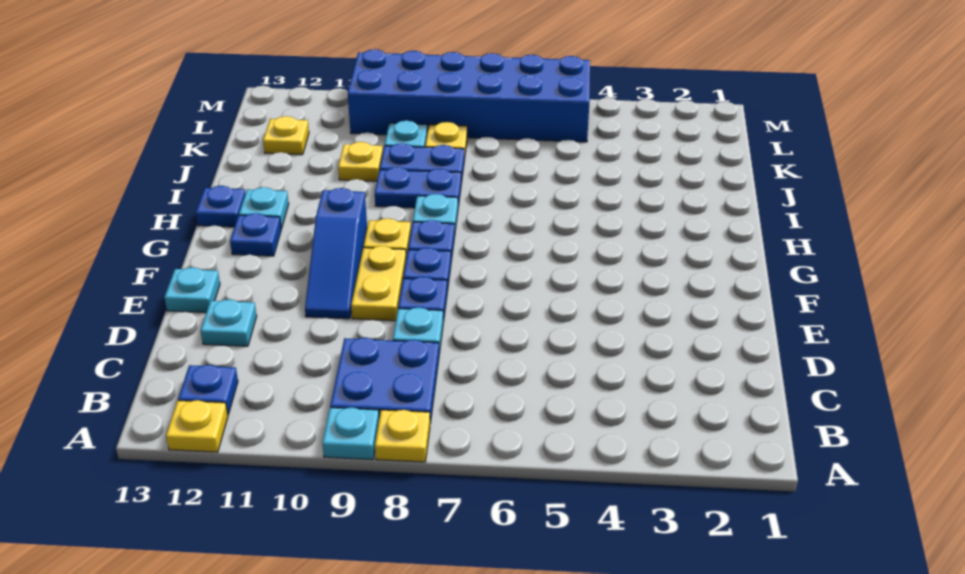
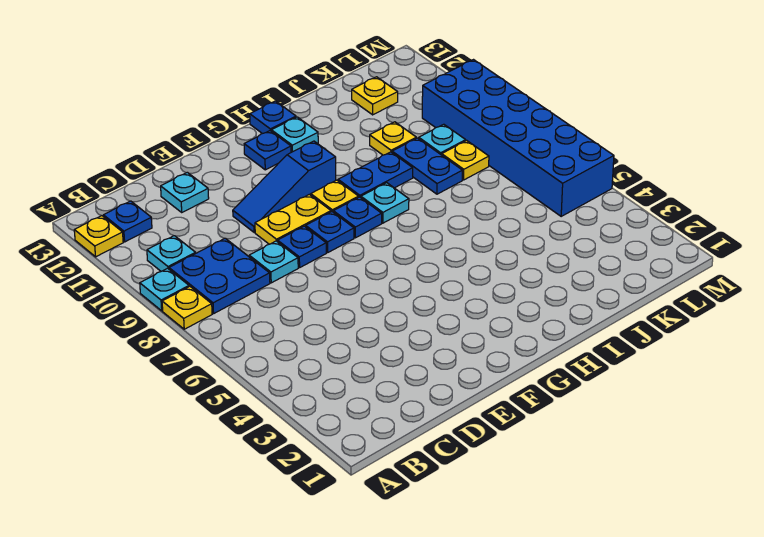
cyan plate E13 level 1 -> cyan plate B10 level 1
blue plate I8:I9 level 1 -> blue plate H9:I9 level 1

